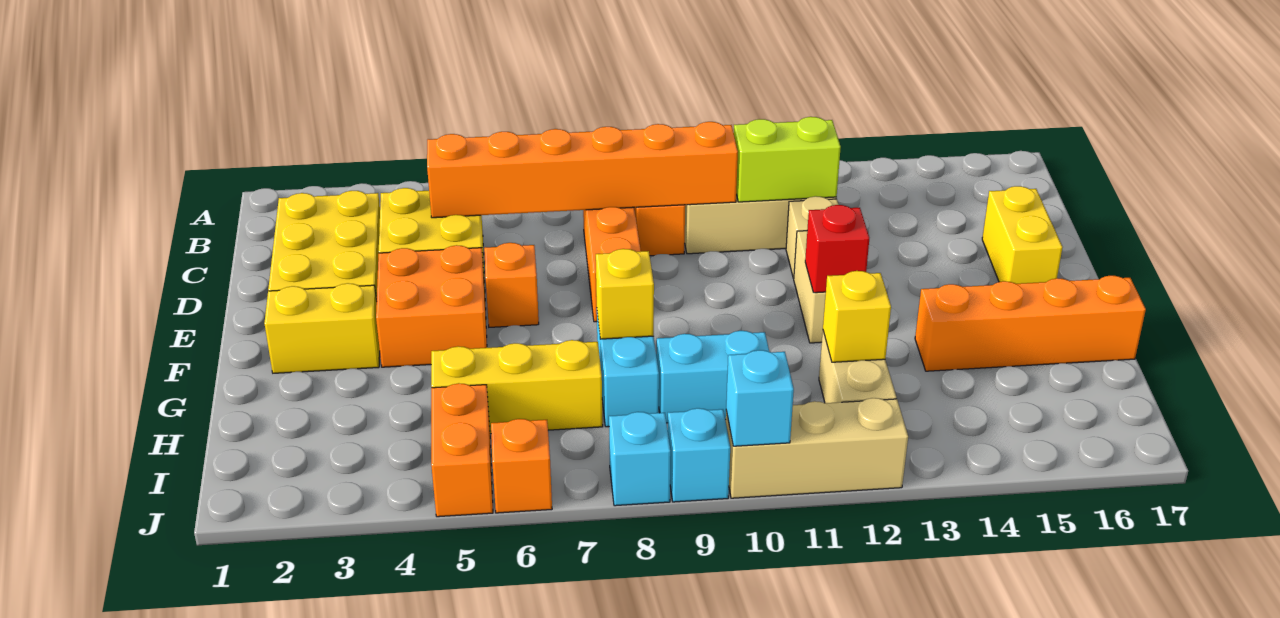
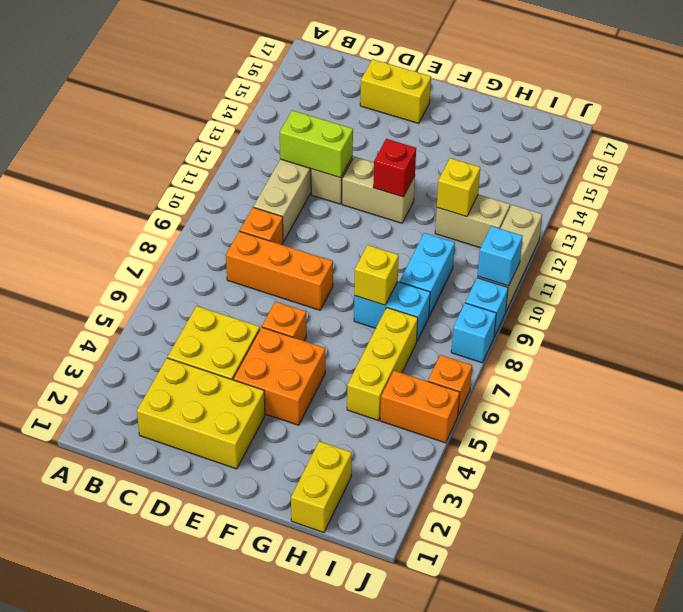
orange brick C5:C10 level 2 -> none
lime brick C11:C12 level 2 -> lime brick C12:D12 level 2
yellow brick F2:F3 level 1 -> yellow brick H1:H2 level 1
orange brick G14:G17 level 1 -> none

